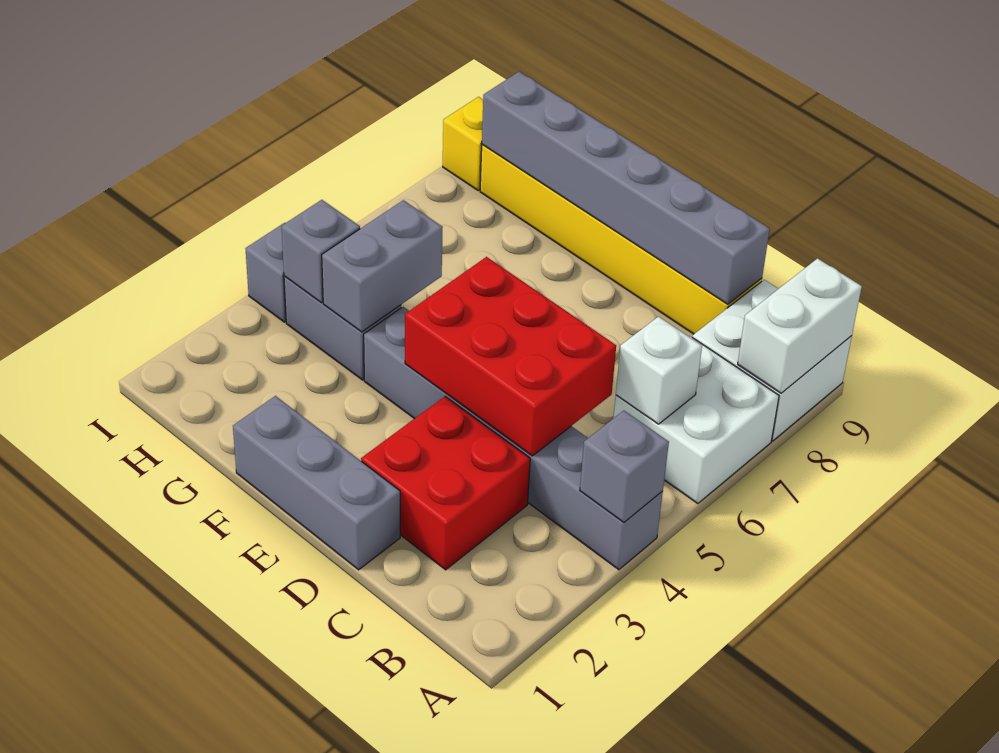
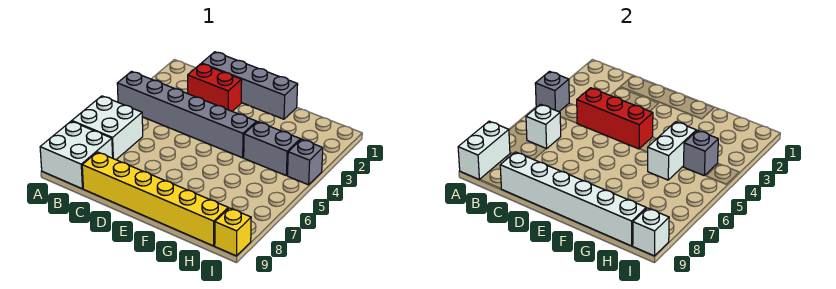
red brick C2:D3 level 1 -> red brick C2:D2 level 1
red brick C4:E5 level 2 -> red brick C4:E4 level 2
grey brick C9:H9 level 2 -> white brick C9:H9 level 2
grey brick D1:F1 level 1 -> grey brick C1:F1 level 1
grey brick G4:G5 level 2 -> white brick G4:G5 level 2
none -> white brick I9 level 2

